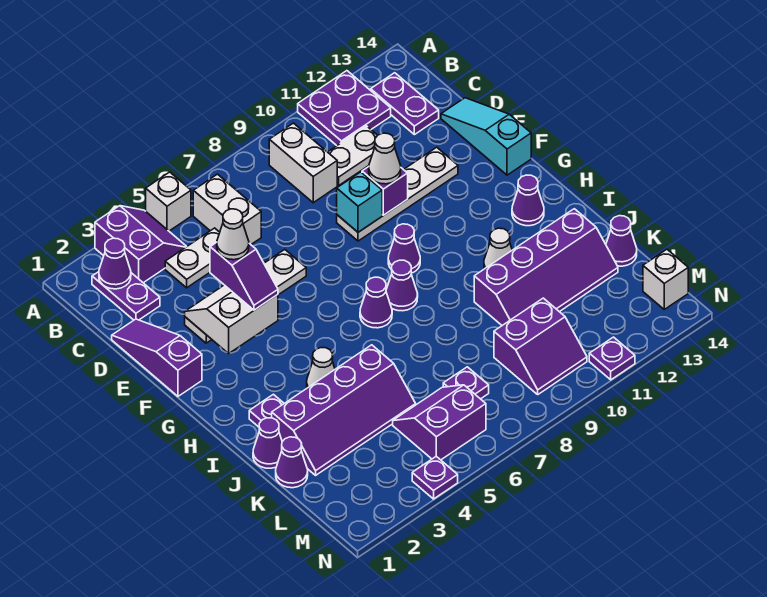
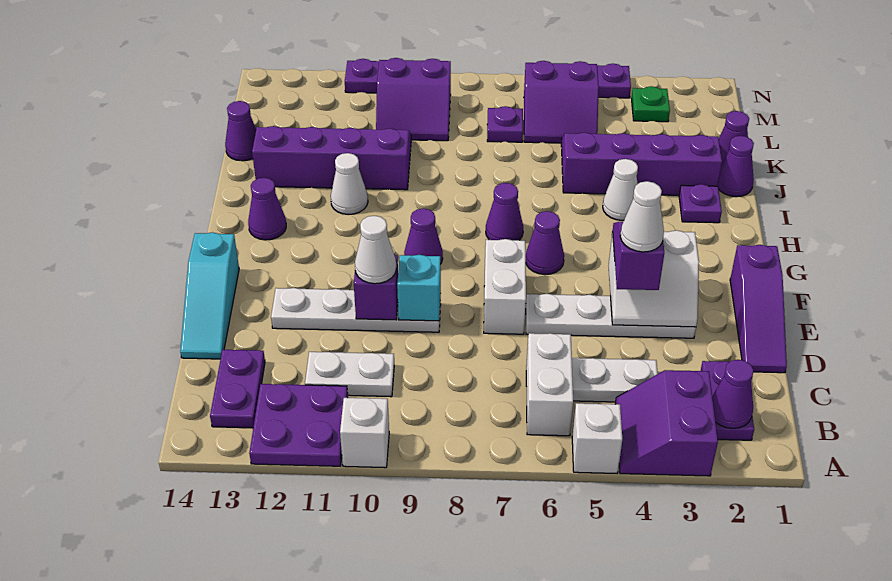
white brick B9:C9 level 1 -> white brick E7:F7 level 1
purple cone H8 level 1 -> purple cone G6 level 1
purple slope L9:M10 level 1 top L -> purple slope L9:M10 level 1 top M
none -> green plate M3 level 1
white brick M14 level 1 -> white brick A10 level 1

